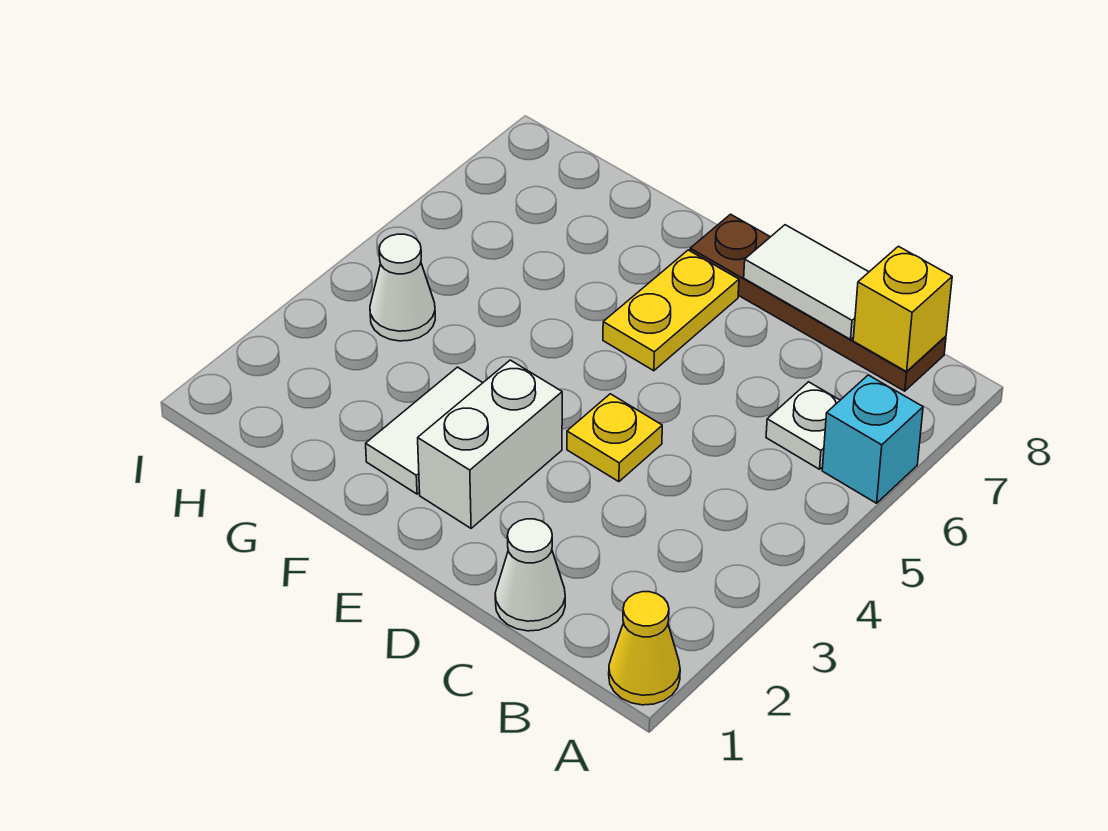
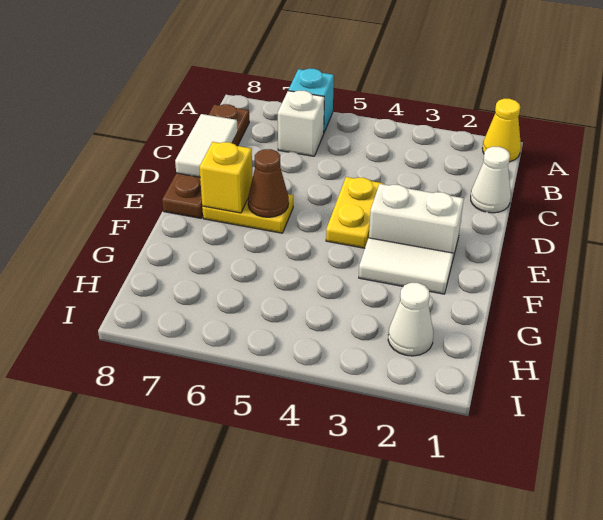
white plate B6 level 1 -> white brick B6 level 1
yellow brick B8 level 2 -> yellow brick E7 level 2
yellow plate D4 level 1 -> yellow plate D4:E4 level 1
none -> brown cone E6 level 2
white cone H4 level 1 -> white cone H2 level 1

